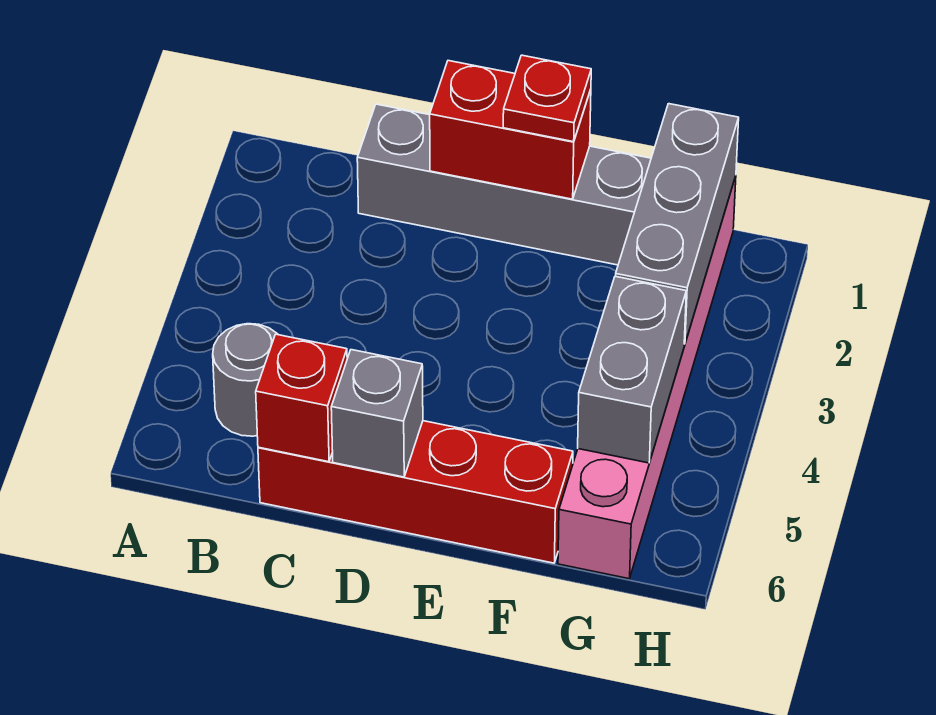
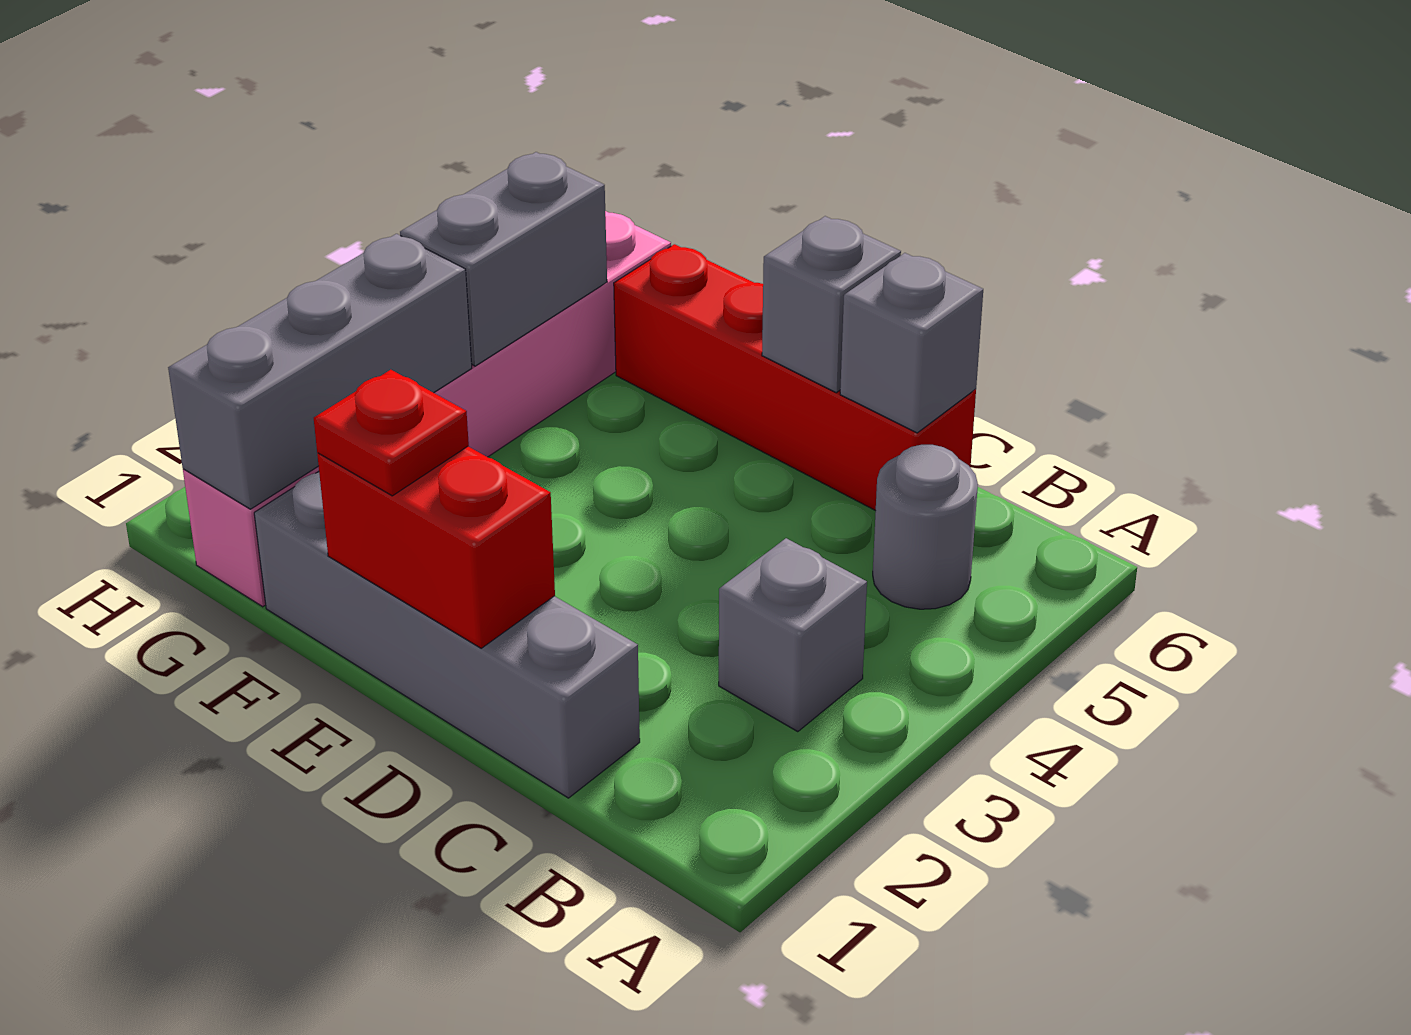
none -> grey brick B3 level 1
red brick C6 level 2 -> grey brick C6 level 2

